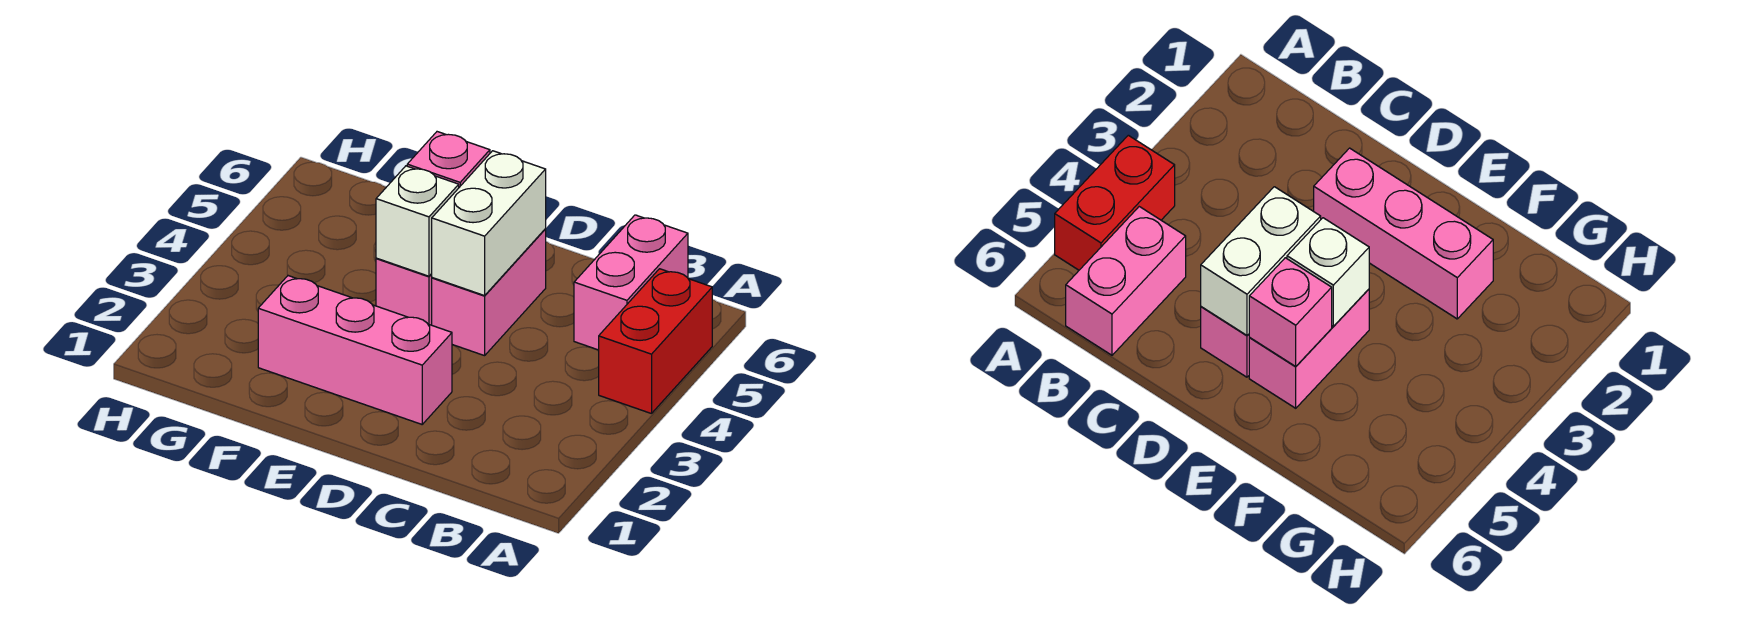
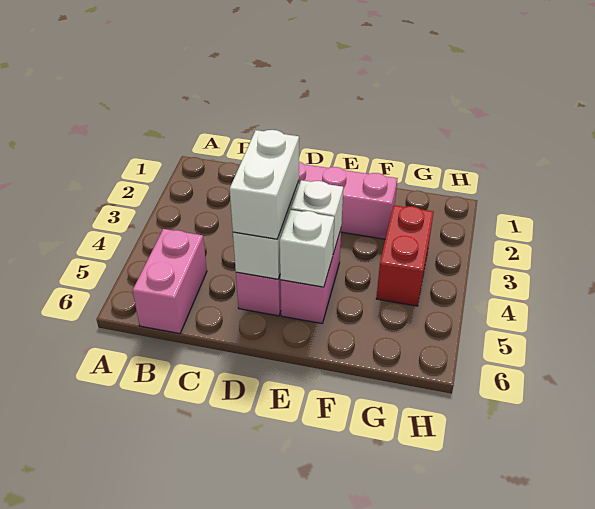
red brick A4:A5 level 1 -> red brick G3:G4 level 1
none -> white brick D4:D5 level 3
pink brick E5 level 2 -> white brick E5 level 2

